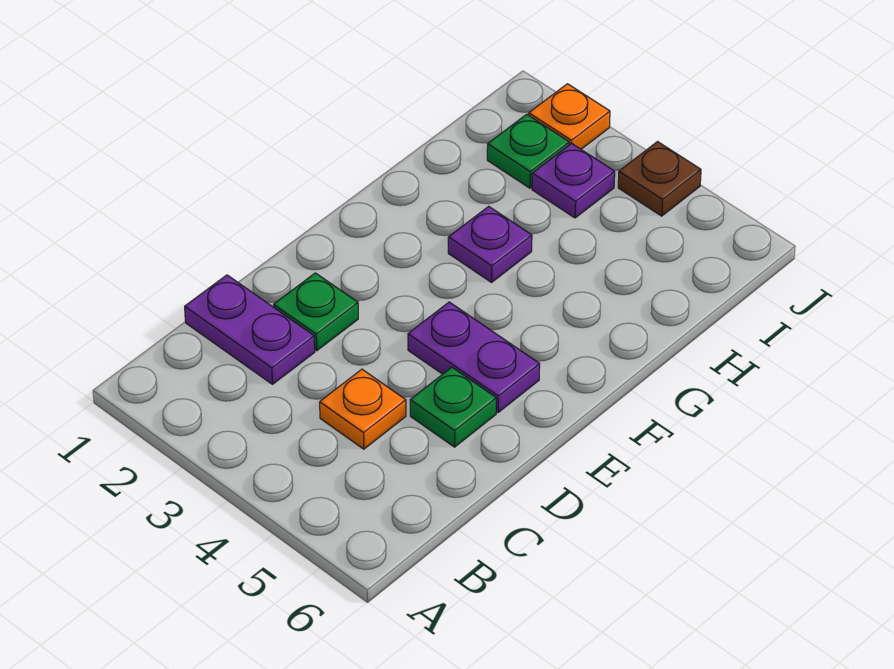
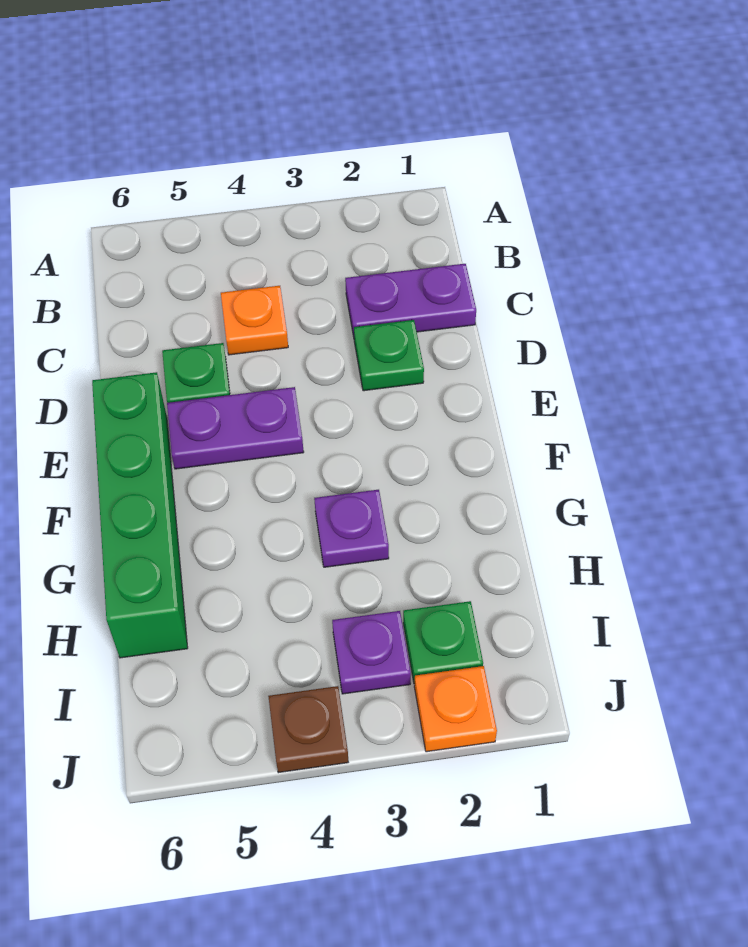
none -> green brick E6:H6 level 1

